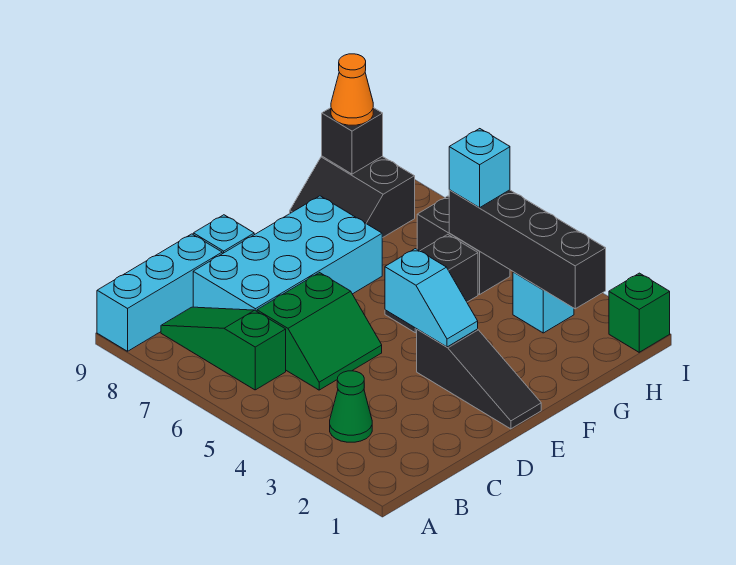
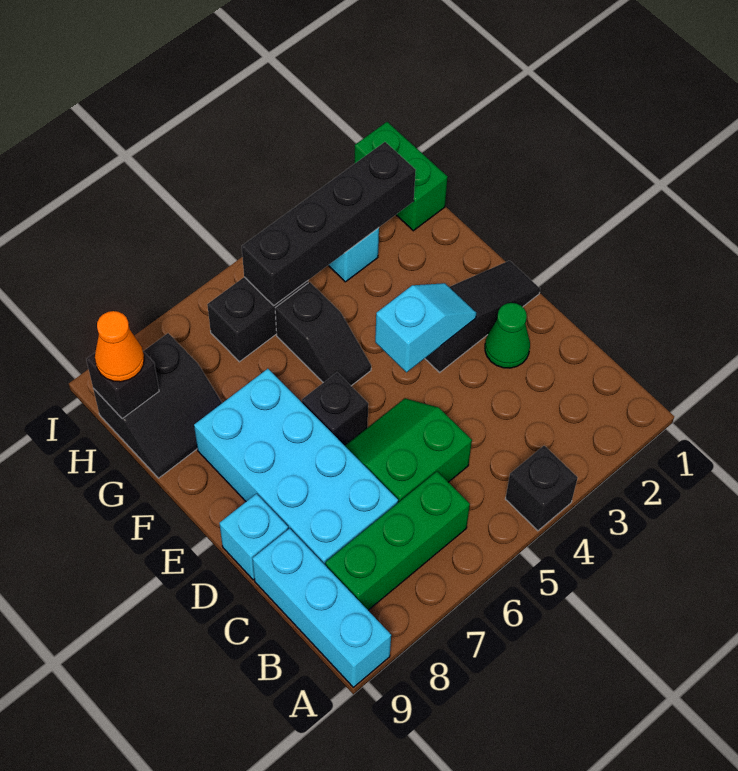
none -> black brick A4 level 1
green cone B3 level 1 -> green cone D2 level 1
green slope B6:B8 level 1 top 6 -> green brick B6:B8 level 1
green slope C5:D6 level 1 top 6 -> green slope C5:D6 level 1 top C
none -> black brick E6 level 1
cyan brick H5 level 3 -> none
green brick I1 level 1 -> green brick H1:I1 level 1

